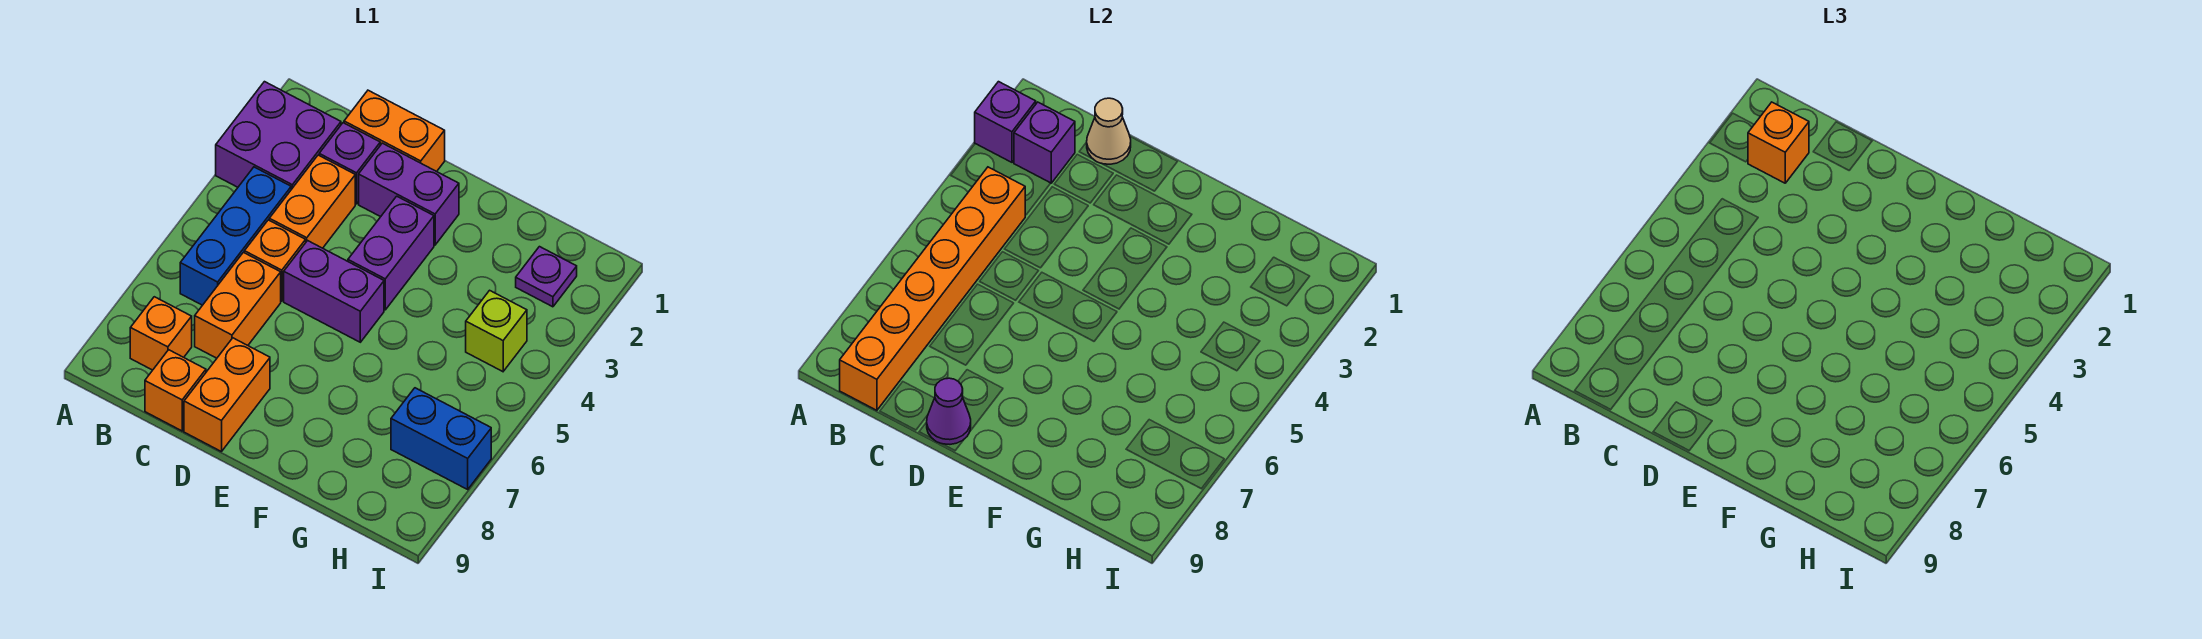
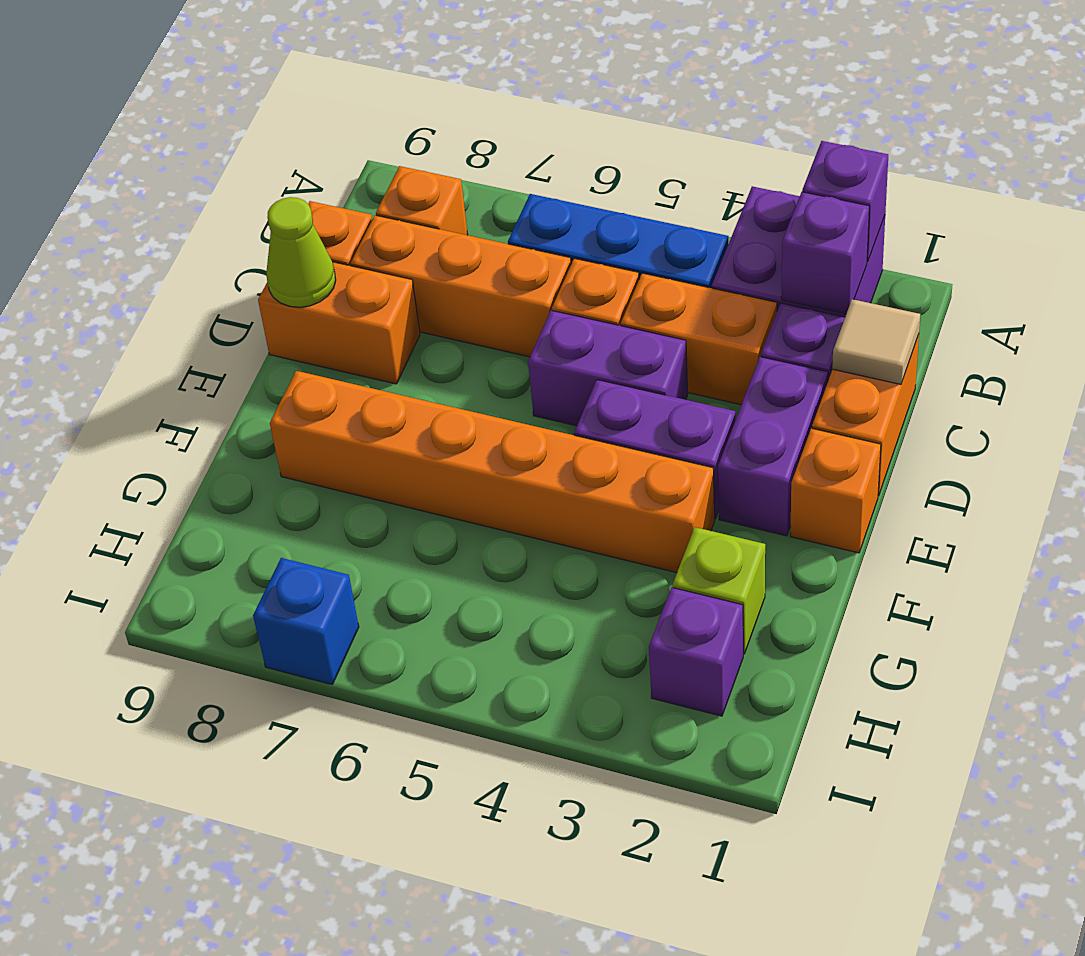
orange brick B2 level 3 -> orange brick E1 level 1
orange brick B4:B9 level 2 -> orange brick F3:F8 level 1
tan cone C1 level 2 -> tan tile C1 level 2
orange brick C6:C7 level 1 -> orange brick C6:C8 level 1
purple brick D5:E5 level 1 -> purple brick D4:D5 level 1
purple cone D9 level 2 -> lime cone D9 level 2
purple plate H2 level 1 -> purple brick H2 level 1
lime brick H4 level 1 -> lime brick G2 level 1
blue brick H7:I7 level 1 -> blue brick I7 level 1

